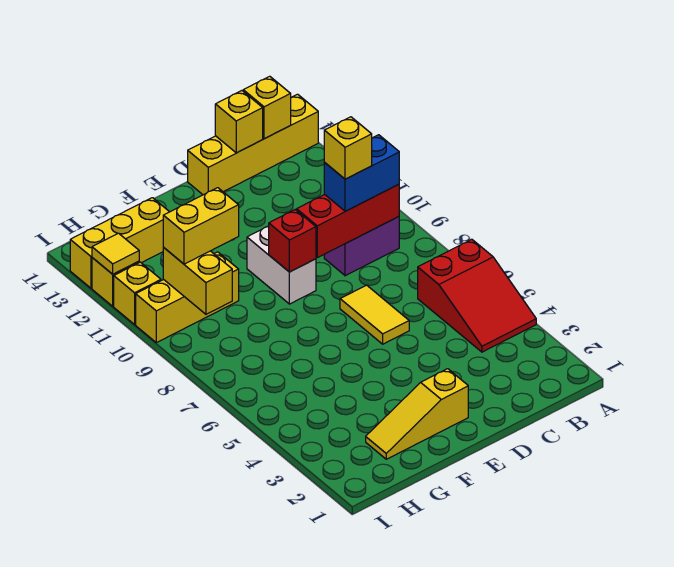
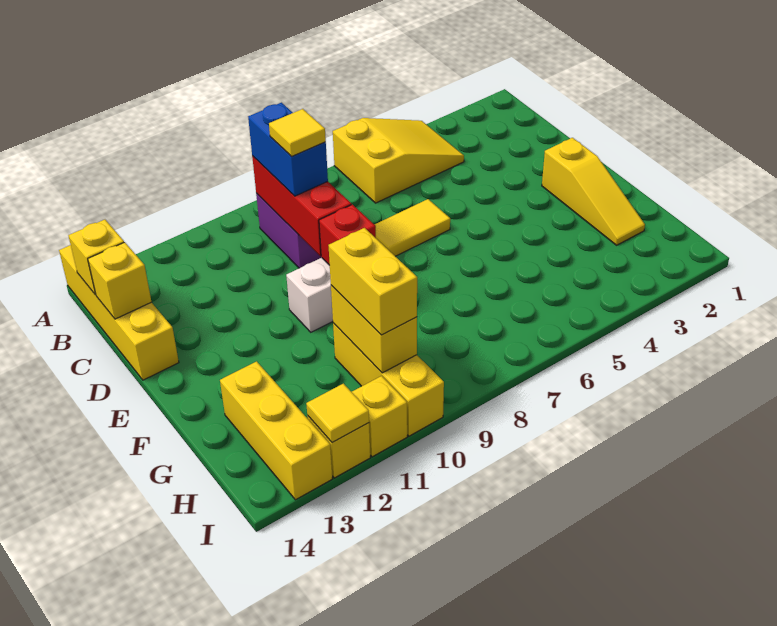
red slope A4:B6 level 1 top 6 -> yellow slope A4:B6 level 1 top 6
yellow brick C9 level 4 -> yellow tile C9 level 4
yellow brick H9:H10 level 2 -> yellow brick G10:H10 level 2

